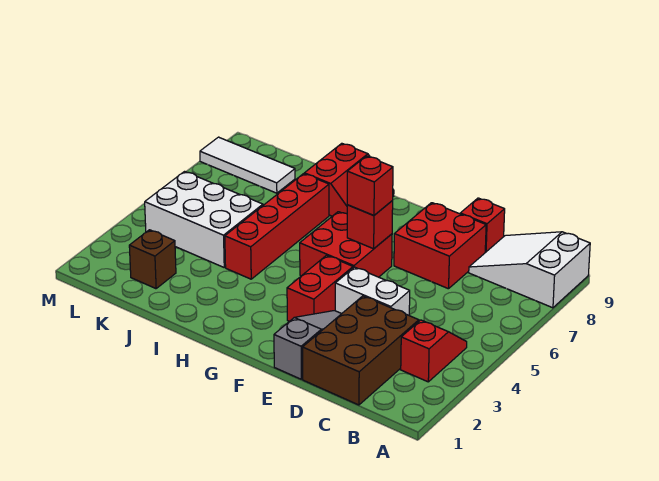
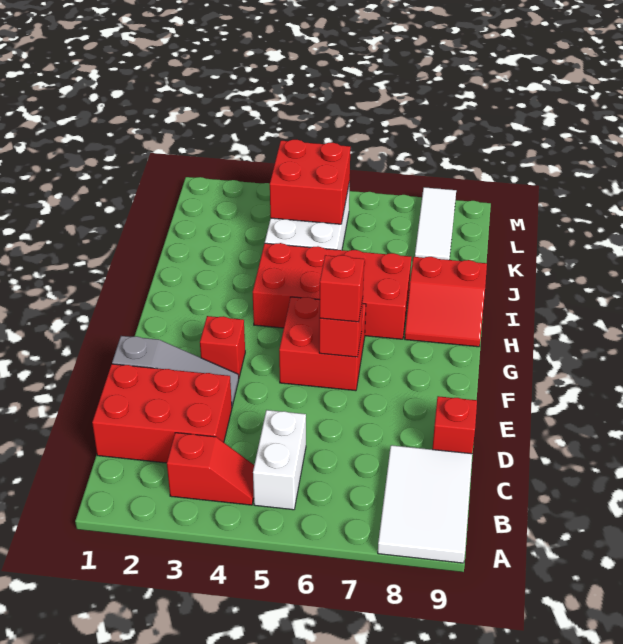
white slope A8:C9 level 1 top A -> white tile A8:C9 level 1
brown brick C1:D3 level 1 -> red brick C1:D3 level 1
white brick D4:E4 level 1 -> white brick B5:C5 level 1
red brick D7:E8 level 1 -> red brick K4:L5 level 2
red brick F3:F4 level 1 -> red brick F3 level 1
red brick I4:I7 level 1 -> red brick H4:I7 level 1
brown brick K2 level 1 -> none

